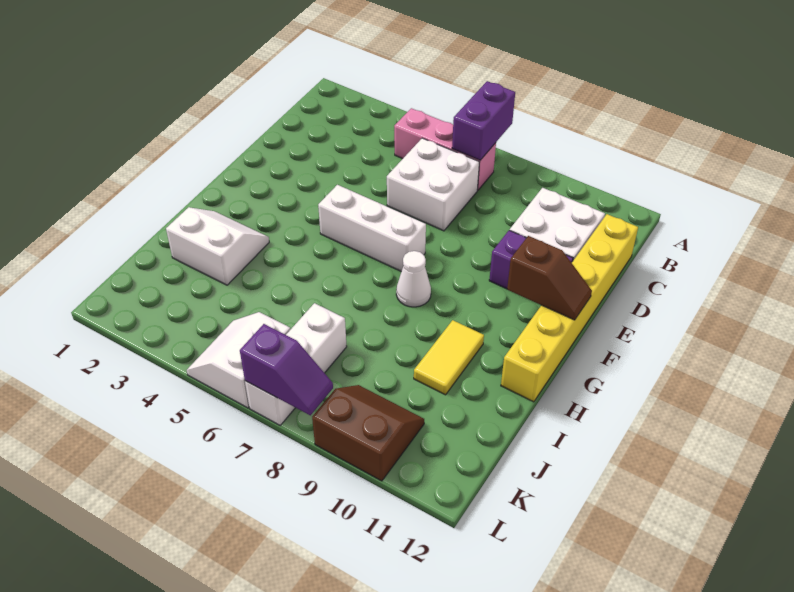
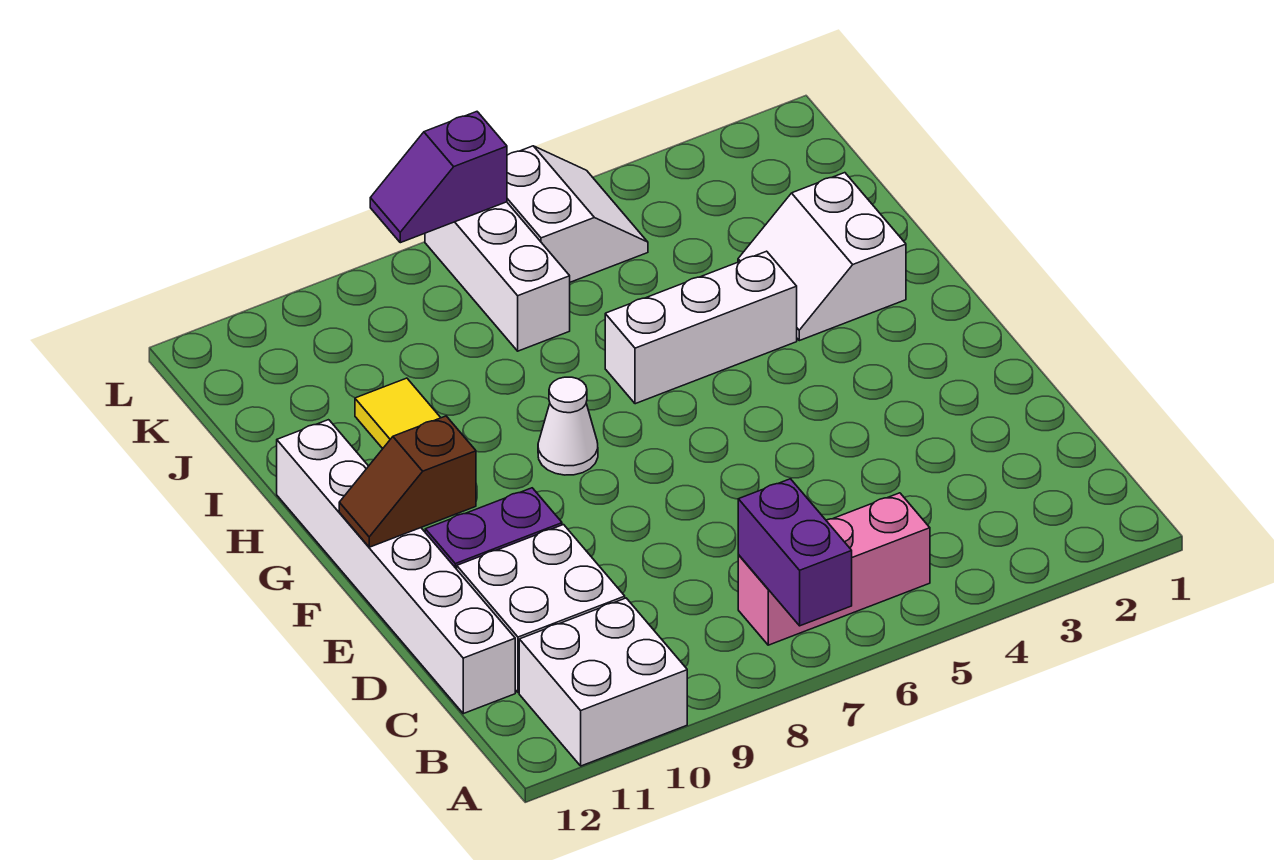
white brick C6:D7 level 1 -> white brick A10:B11 level 1
yellow brick C12:H12 level 1 -> white brick C12:H12 level 1
white brick F5:F7 level 1 -> white brick H4:H6 level 1
white slope H2:I3 level 1 top I -> white slope H2:I3 level 1 top 2
brown slope K9:L10 level 1 top L -> none

